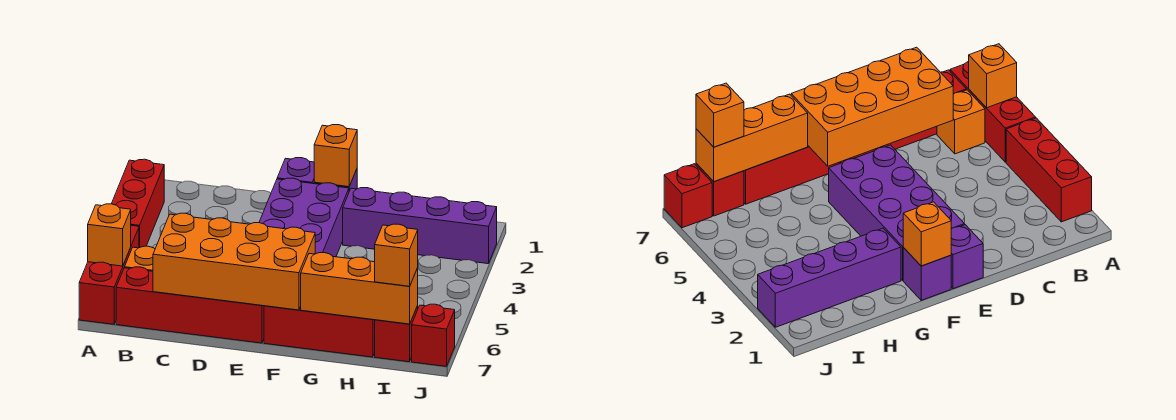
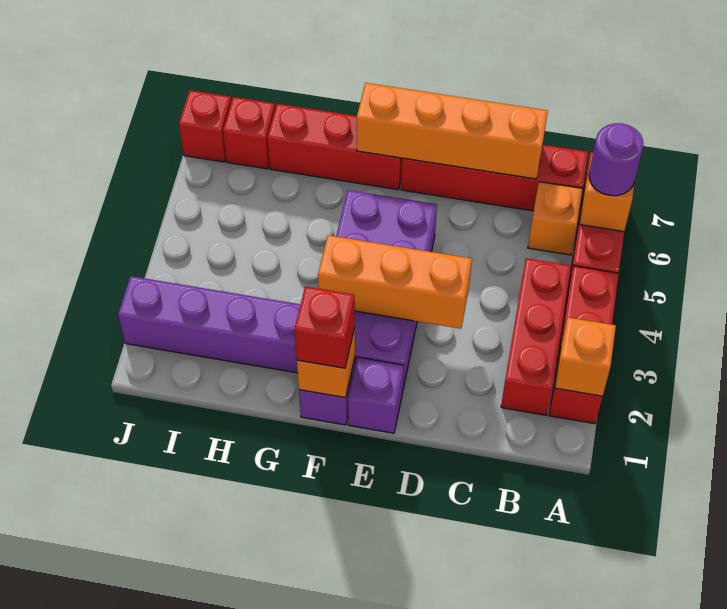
none -> purple round brick A6 level 3
none -> red brick B2:B4 level 1
orange brick C6:F7 level 2 -> orange brick C7:F7 level 2
none -> red brick F1 level 3
orange brick G7:I7 level 2 -> orange brick D3:F3 level 2
orange brick I7 level 3 -> orange brick A2 level 2

